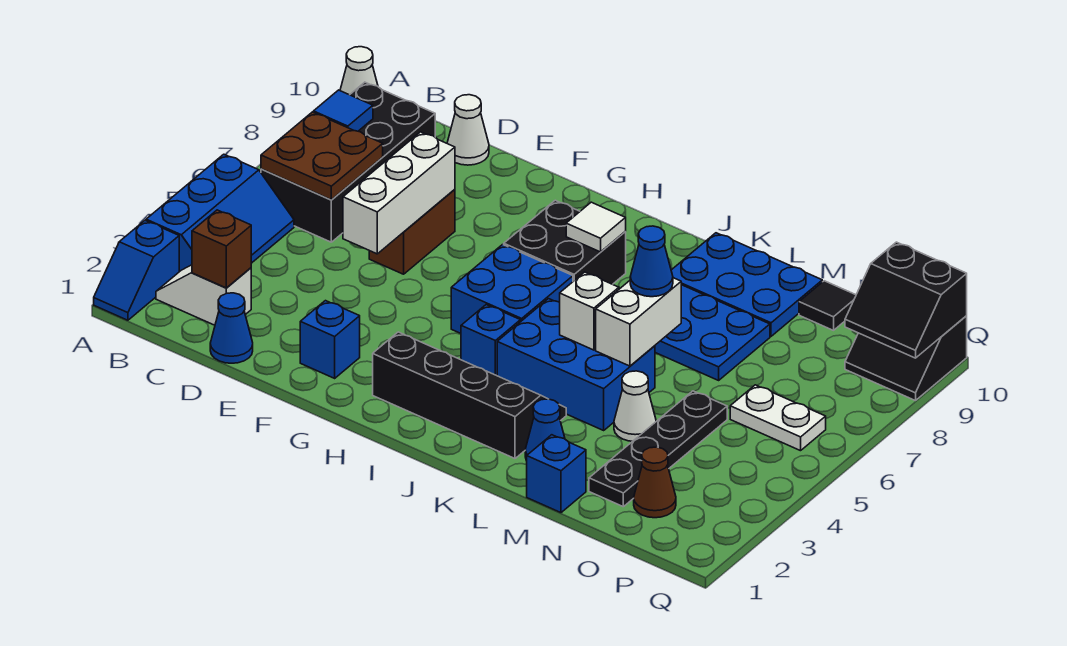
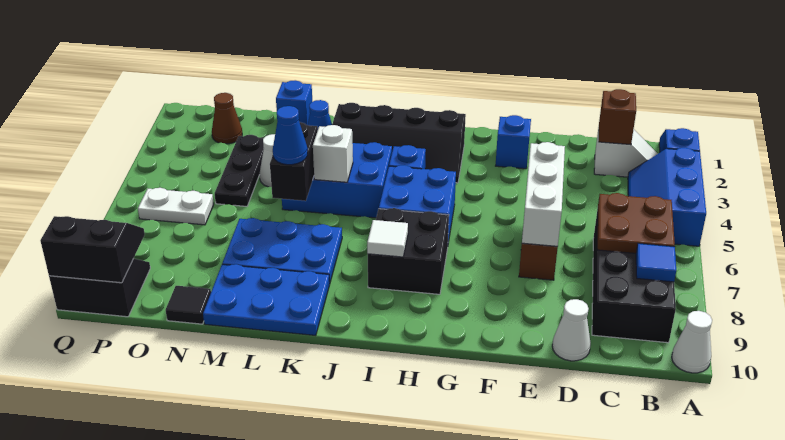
blue cone D1 level 1 -> none
white brick L5:L6 level 2 -> black brick L5:L6 level 2
black plate N2:N5 level 1 -> black plate N3:N5 level 1

